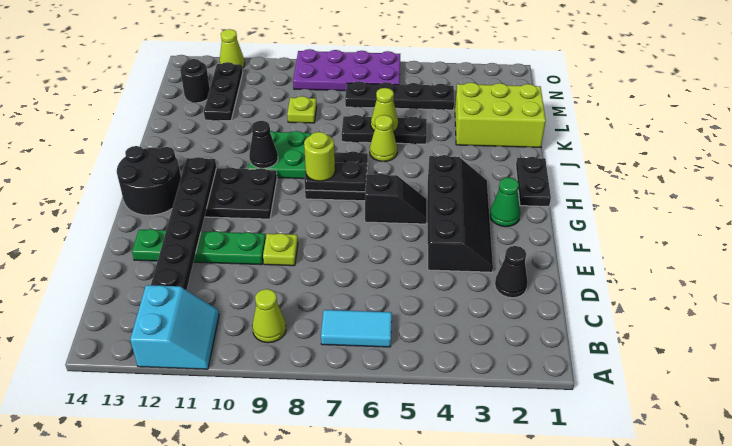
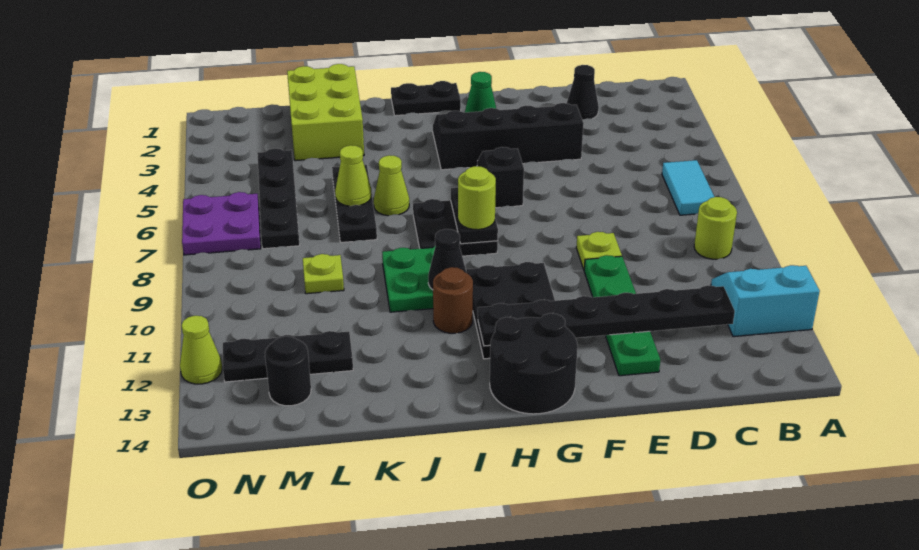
lime cone B9 level 1 -> lime round brick B9 level 1
none -> brown round brick I11 level 1
purple plate N6:O9 level 1 -> purple plate N6:O7 level 1

